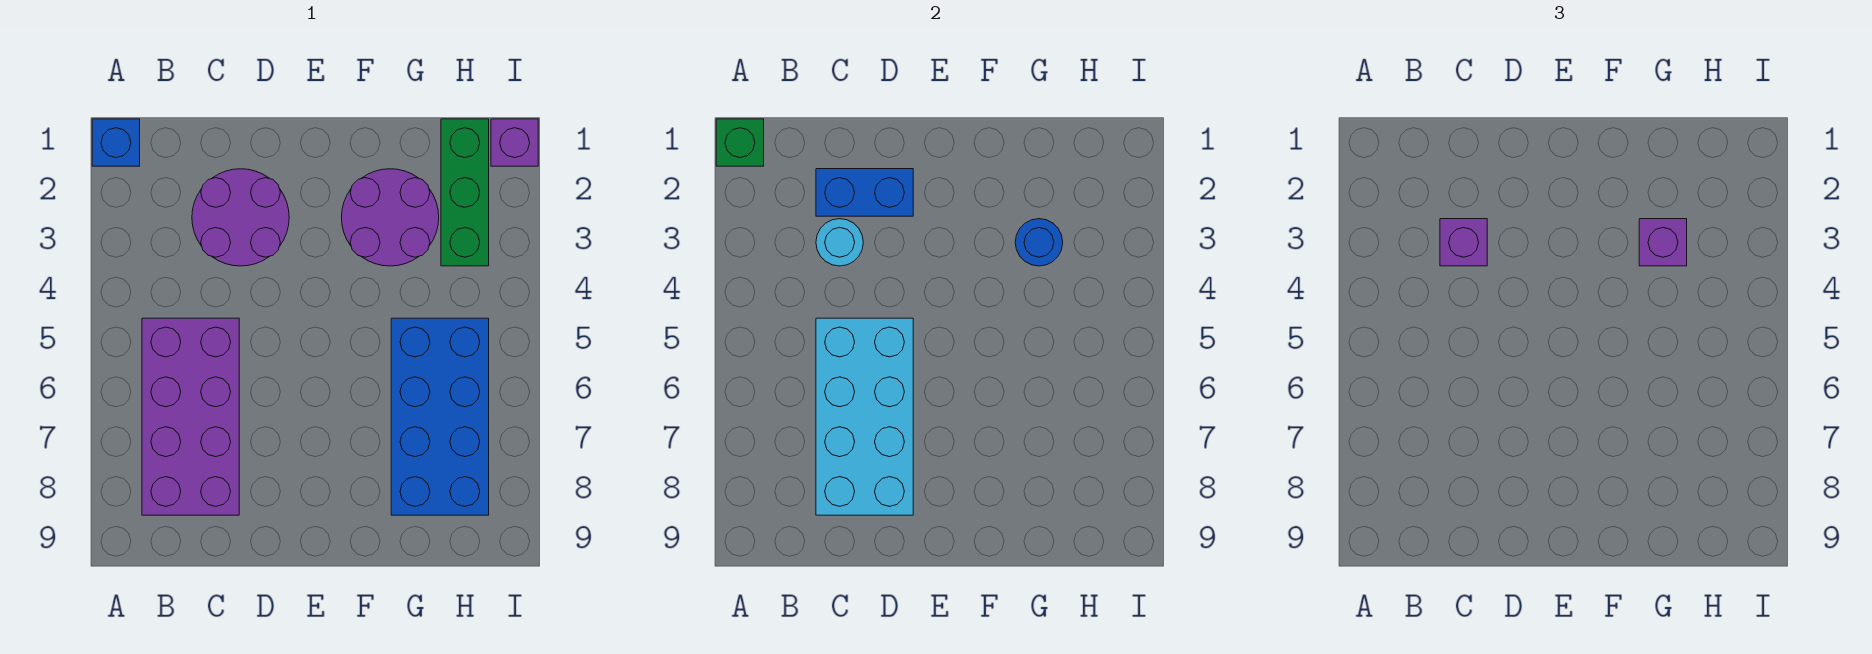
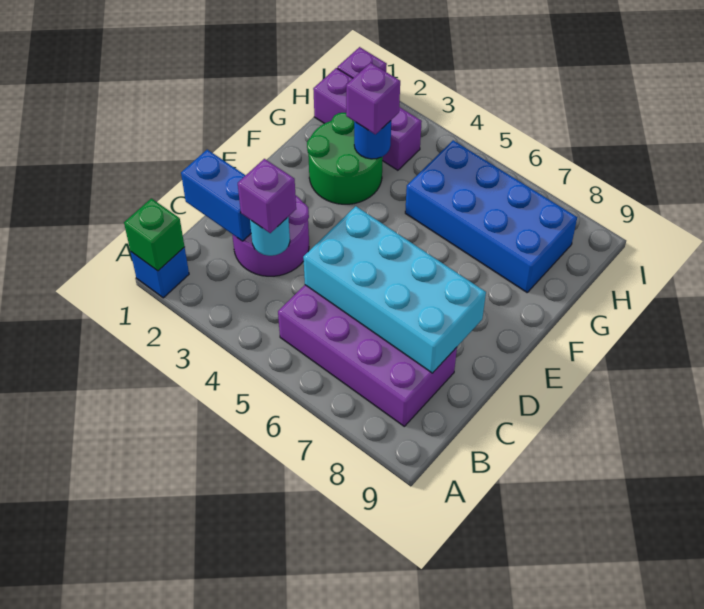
blue brick C2:D2 level 2 -> blue brick C1:C2 level 2
purple round brick F2:G3 level 1 -> green round brick F2:G3 level 1
green brick H1:H3 level 1 -> purple brick H1:H3 level 1

